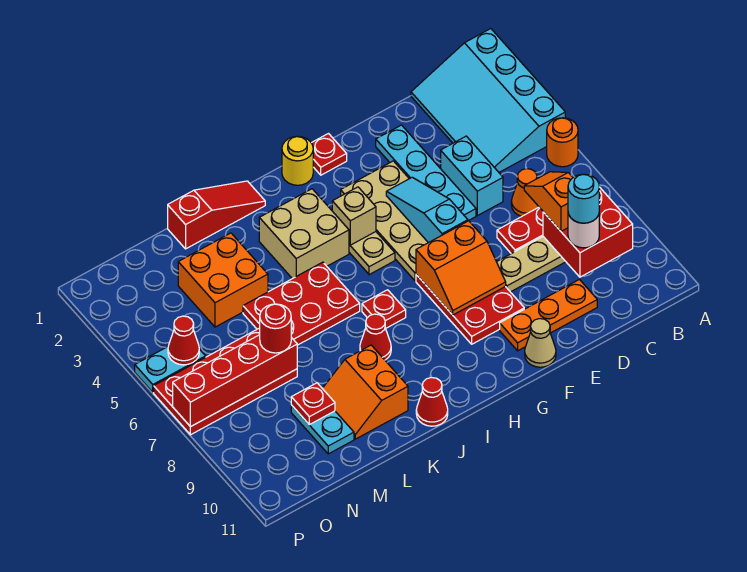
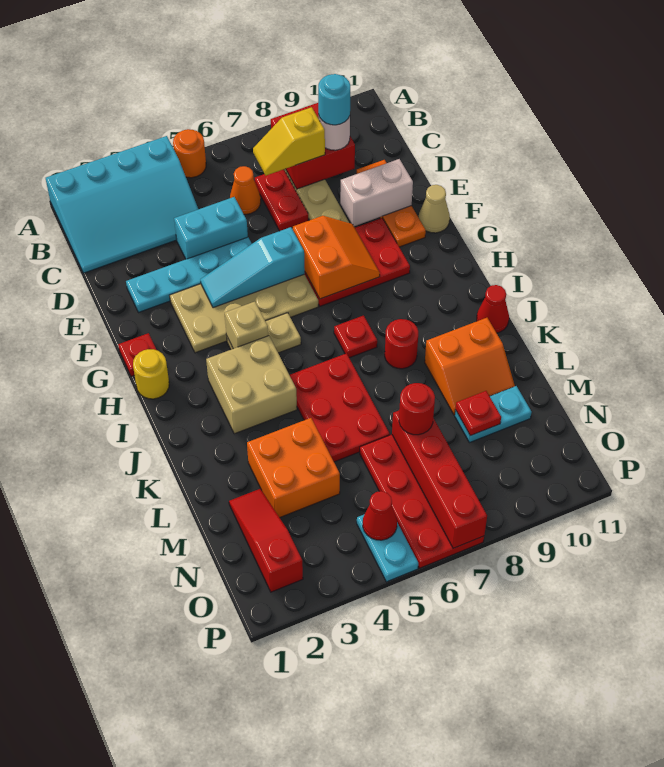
orange slope C7:C8 level 3 top 8 -> yellow slope C7:C8 level 3 top 8
none -> white brick E9:E10 level 2
red slope J1:L1 level 1 top L -> red slope M2:O2 level 1 top O
red cone J8 level 1 -> red round brick J8 level 1

